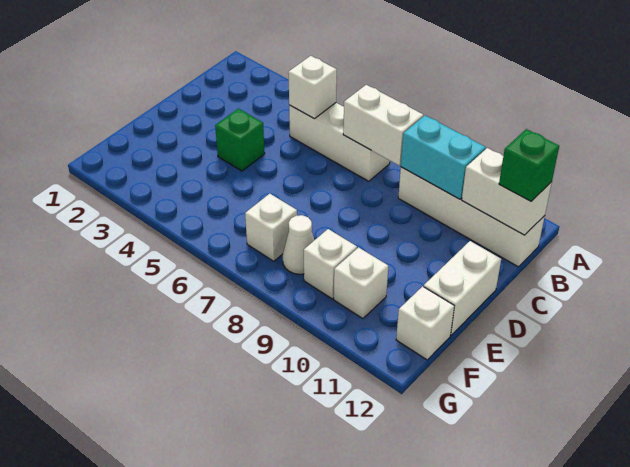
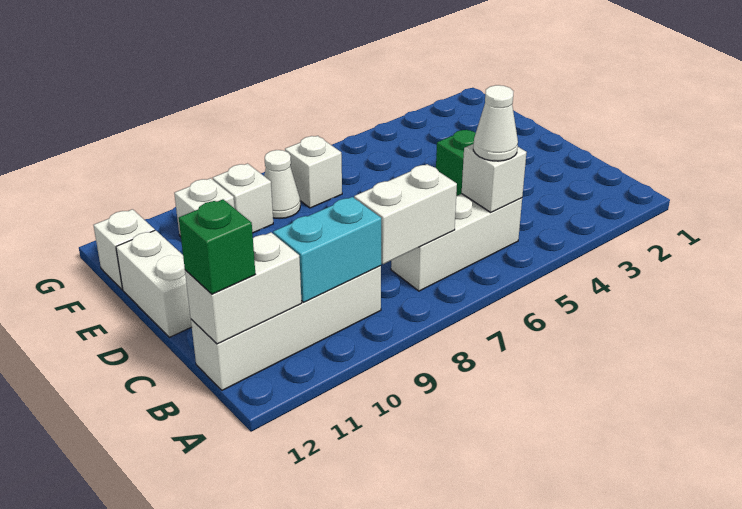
none -> white cone B5 level 3

